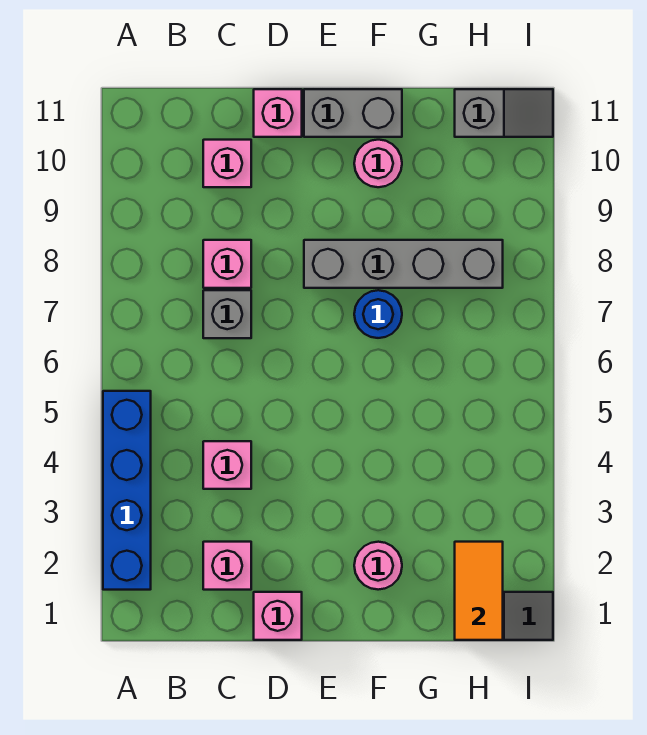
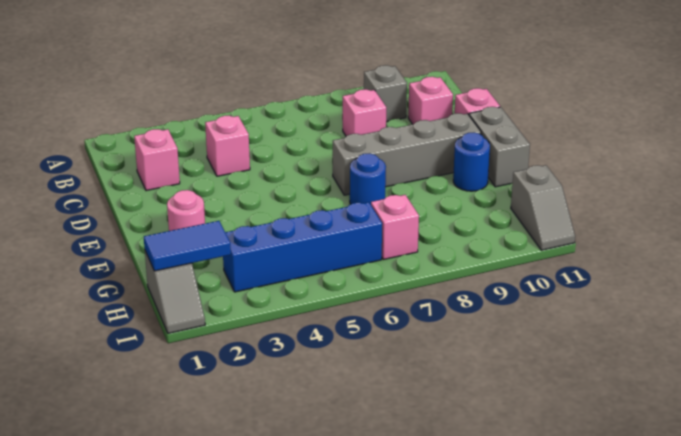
blue brick A2:A5 level 1 -> blue brick H3:H6 level 1
grey brick C7 level 1 -> grey brick B9 level 1
pink brick D1 level 1 -> pink brick H7 level 1
grey brick E8:H8 level 1 -> grey brick E7:E10 level 1
pink round brick F10 level 1 -> blue round brick F10 level 1
orange tile H1:H2 level 2 -> blue tile H1:H2 level 2

